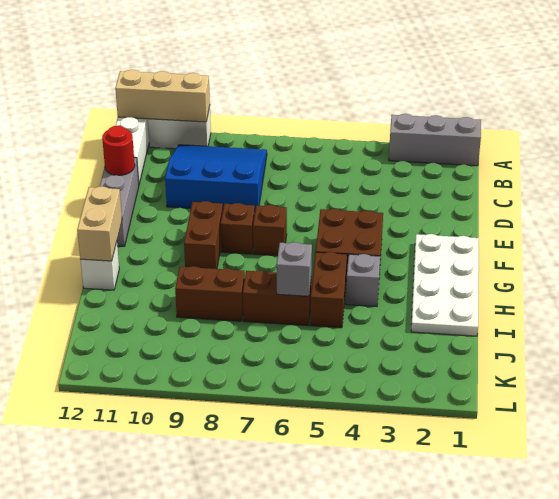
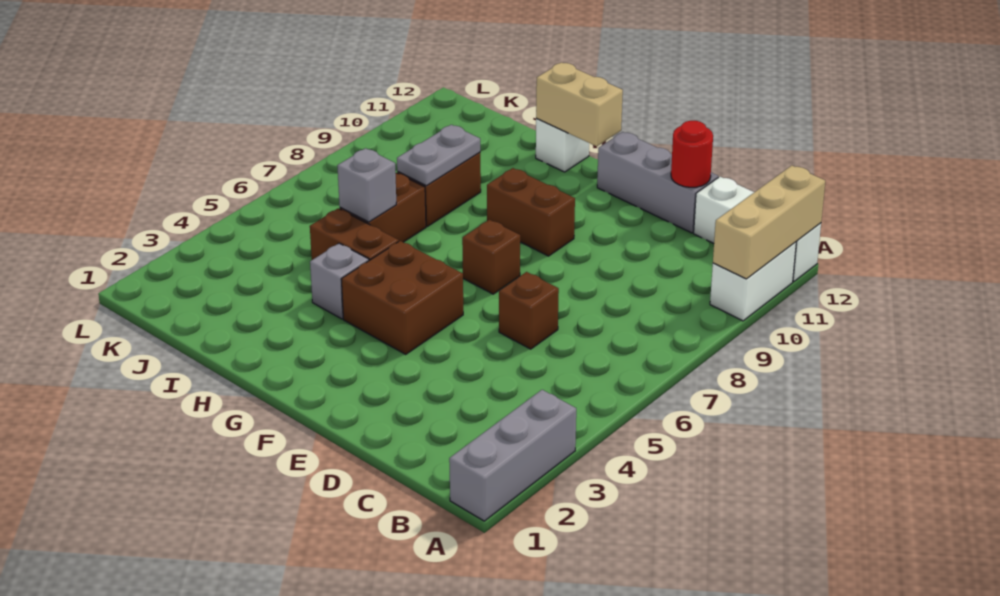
blue slope B8:D10 level 1 top D -> none
white plate F1:I2 level 1 -> none
brown brick F8 level 1 -> brown brick D6 level 1
none -> grey plate I8:I9 level 2

